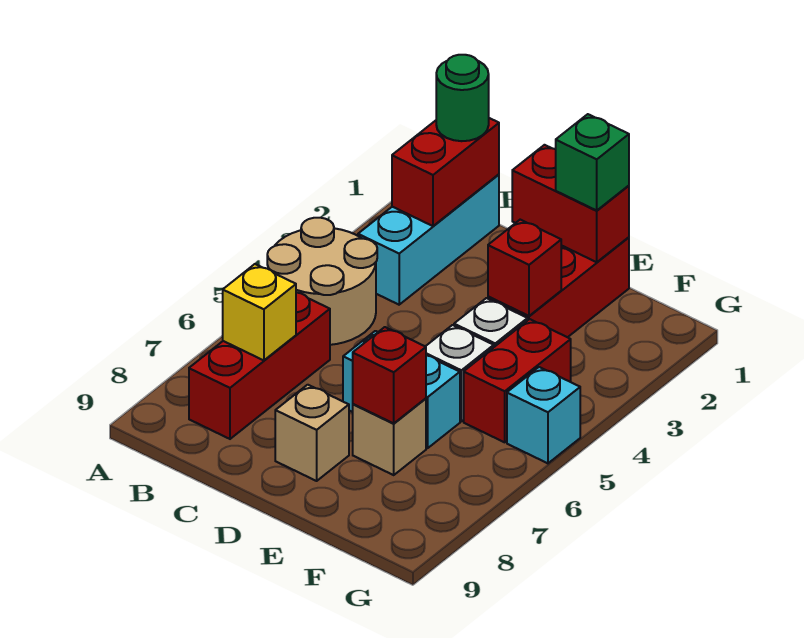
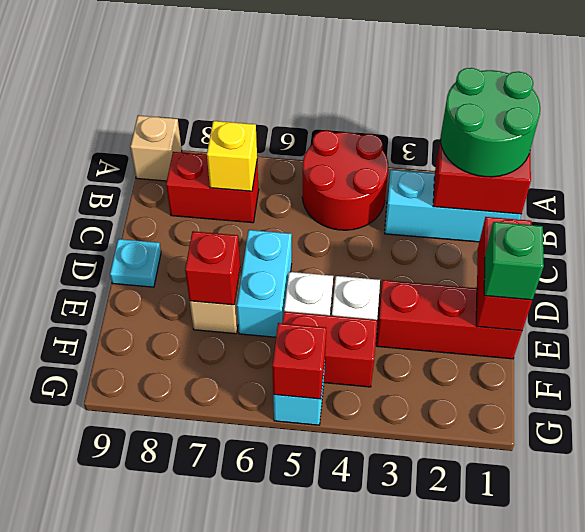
tan round brick A4:B5 level 1 -> red round brick A4:B5 level 1
green round brick B1 level 3 -> green round brick A1:B2 level 3
red brick B6:B8 level 1 -> red brick B7:B8 level 1
tan brick D8 level 1 -> tan brick A9 level 1
none -> cyan plate D9 level 1
red brick E3 level 2 -> red brick G5 level 2

